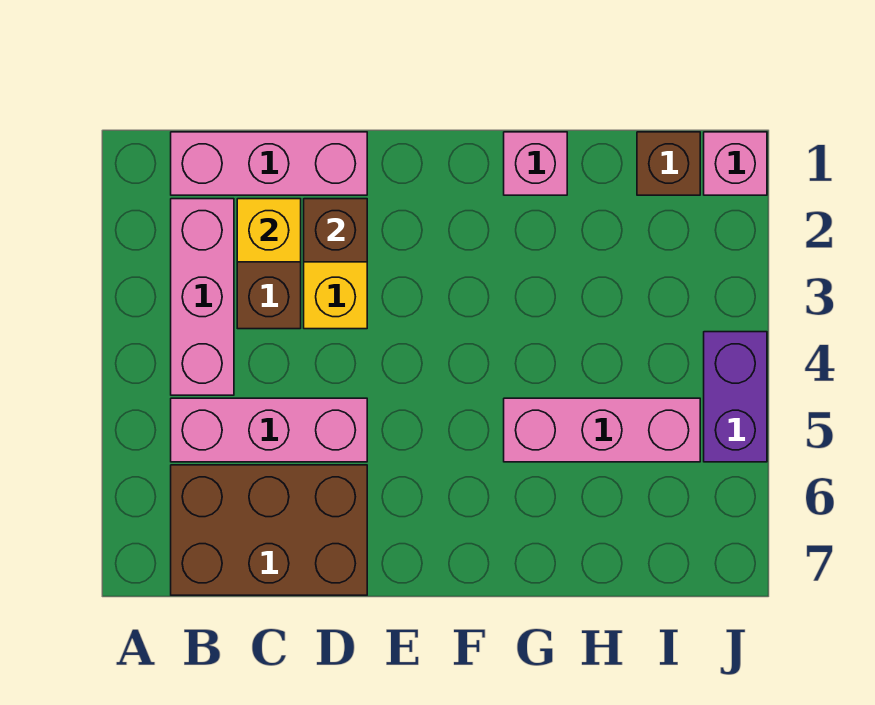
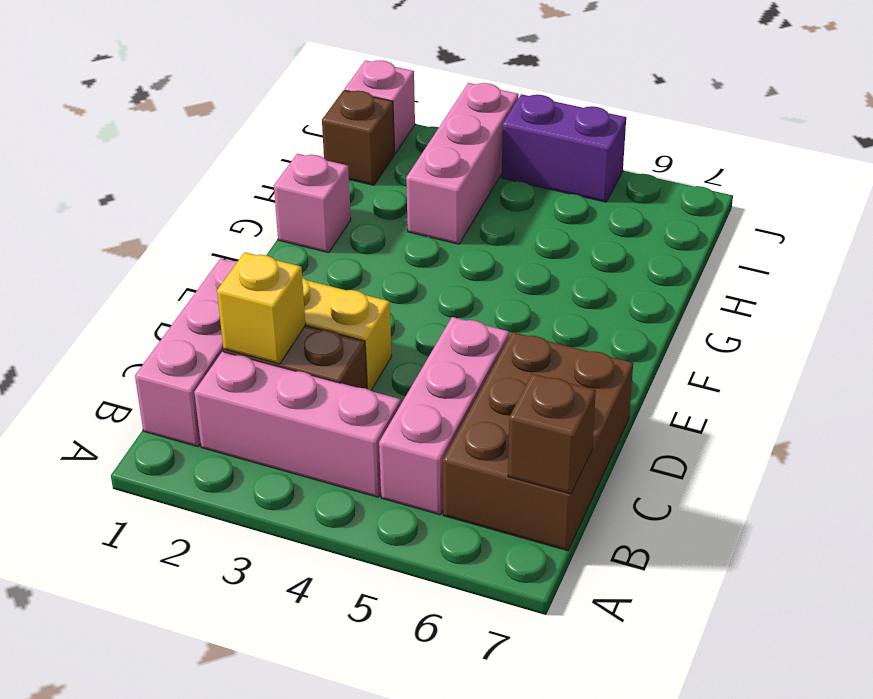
brown brick D2 level 2 -> brown brick B7 level 2
pink brick G5:I5 level 1 -> pink brick H3:J3 level 1

